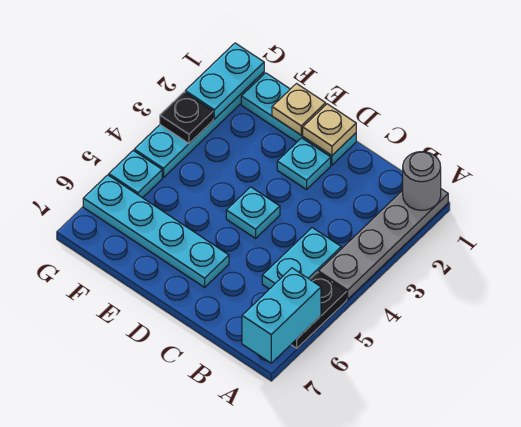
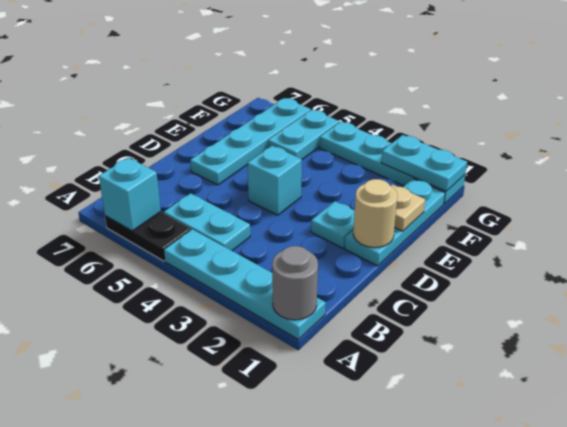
grey plate A1:A4 level 1 -> cyan plate A1:A4 level 1
cyan brick A6:A7 level 2 -> cyan brick A6 level 2
tan plate D1 level 2 -> tan round brick D1 level 2
cyan plate D4 level 1 -> cyan brick D4 level 1
black plate G3 level 2 -> none
cyan plate G5 level 1 -> cyan plate F5:G5 level 1

